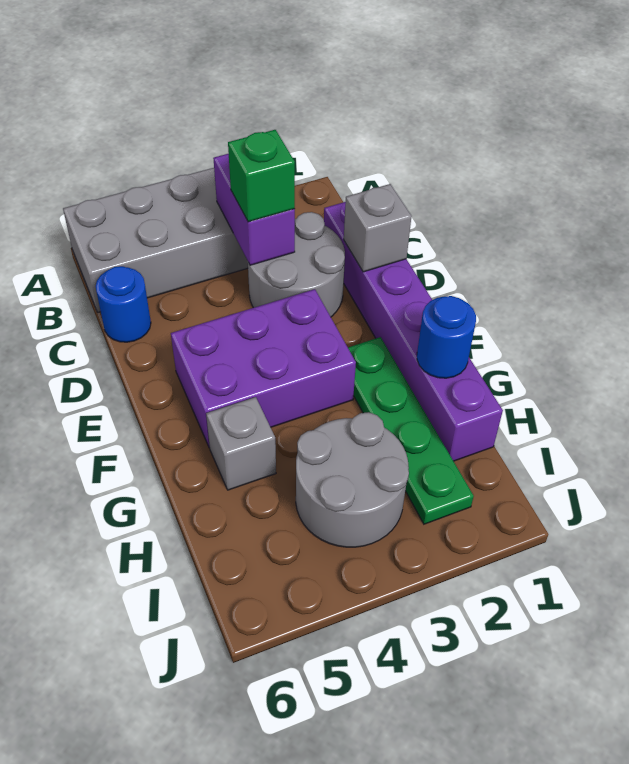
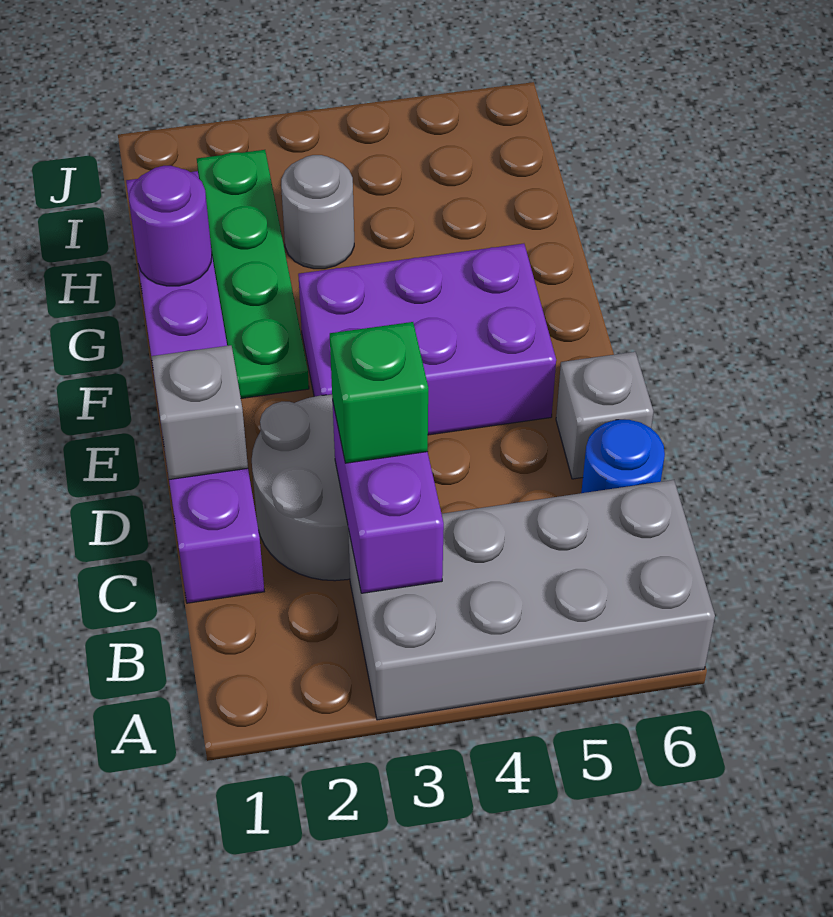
blue round brick G1 level 2 -> purple round brick G1 level 2
grey brick G5 level 1 -> grey brick D6 level 1
grey round brick H3:I4 level 1 -> grey round brick H3 level 1

